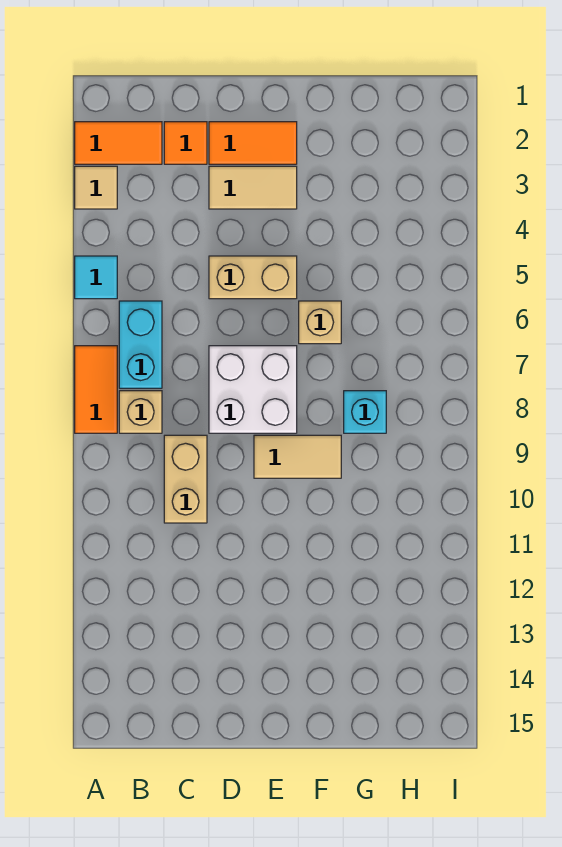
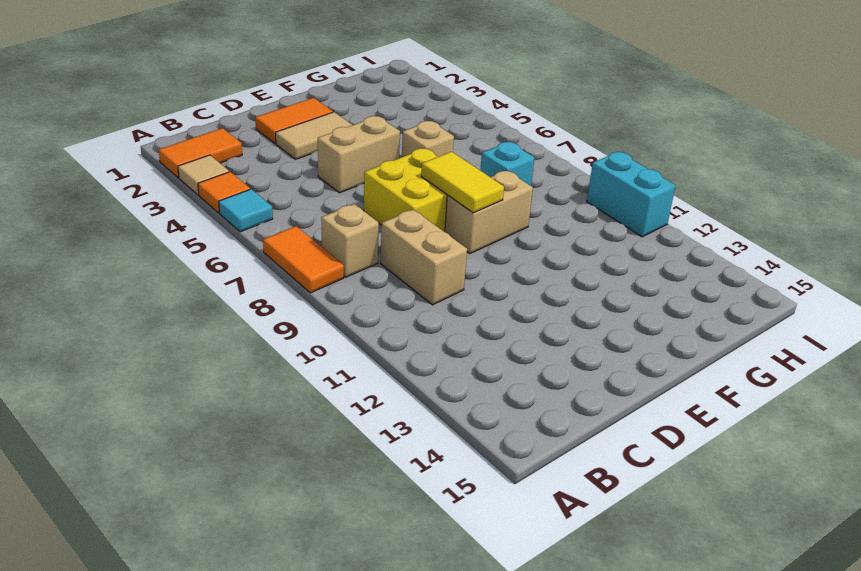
cyan brick B6:B7 level 1 -> cyan brick I10:I11 level 1
orange tile C2 level 1 -> orange tile A4 level 1
white brick D7:E8 level 1 -> yellow brick D7:E8 level 1
none -> yellow tile E8:E9 level 2
tan tile E9:F9 level 1 -> tan brick E9:F9 level 1

